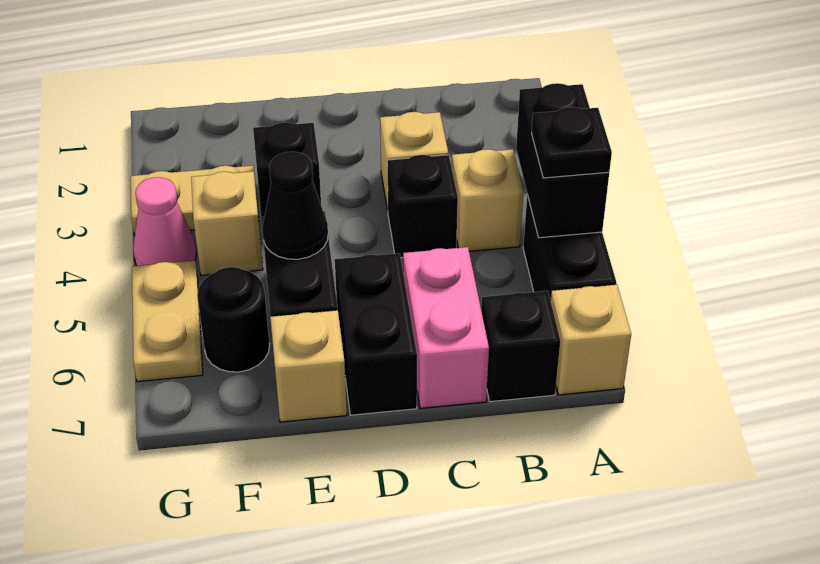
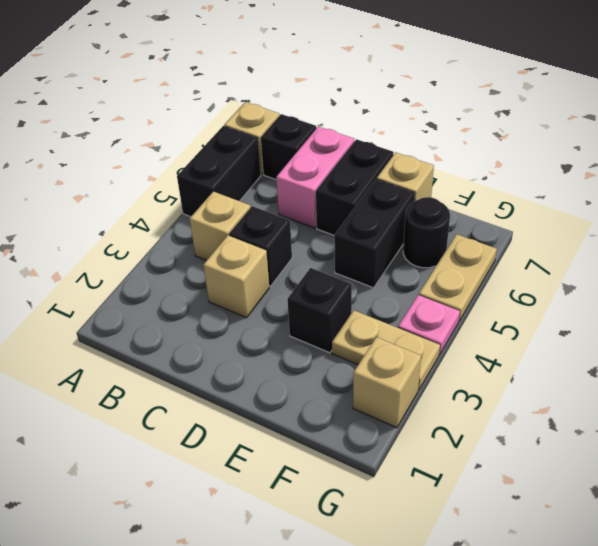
black brick A4:A5 level 2 -> none
black plate A5 level 3 -> none
black cone E5 level 2 -> none
tan brick F4 level 1 -> tan brick G2 level 1
pink cone G4 level 1 -> pink plate G4 level 1

